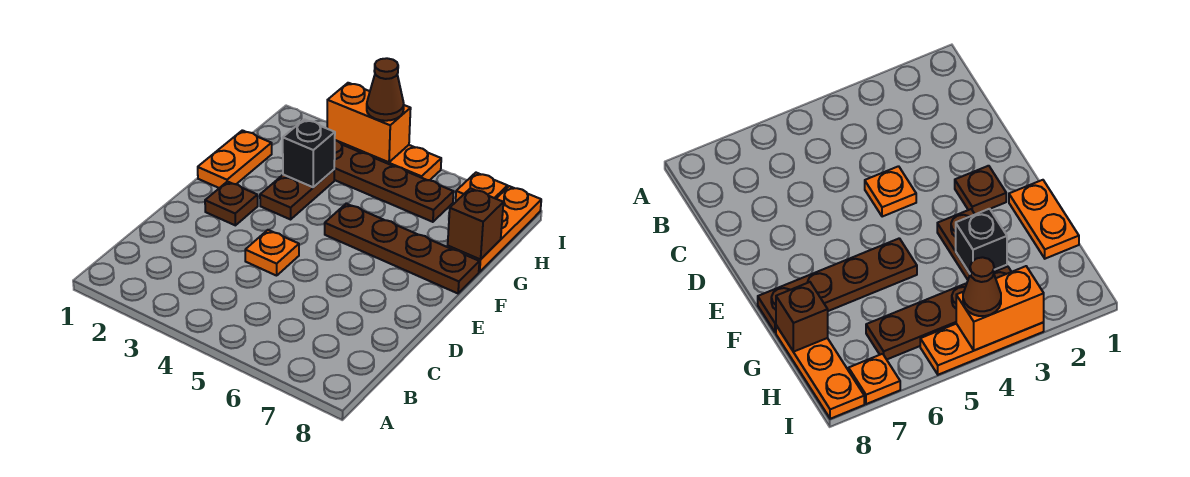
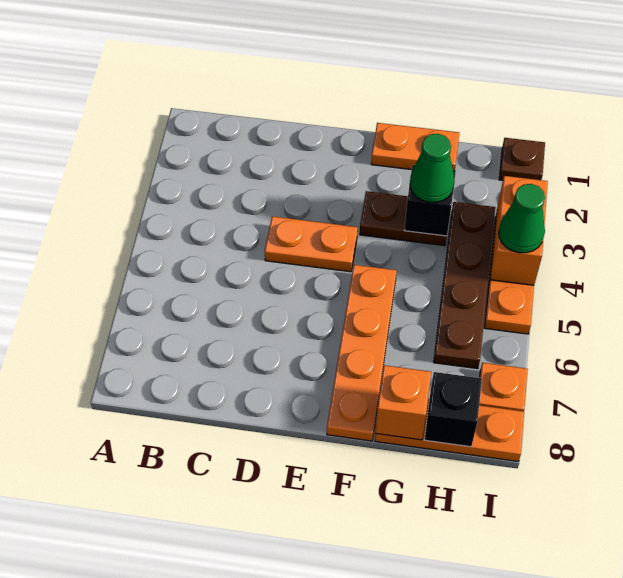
orange plate D4 level 1 -> orange plate D4:E4 level 1
brown plate E2 level 1 -> brown plate I1 level 1
brown plate F5:F8 level 1 -> orange plate F5:F8 level 1
none -> green cone G3 level 3
brown brick G8 level 2 -> orange brick G8 level 2
none -> black brick H8 level 2
brown cone I4 level 3 -> green cone I4 level 3

